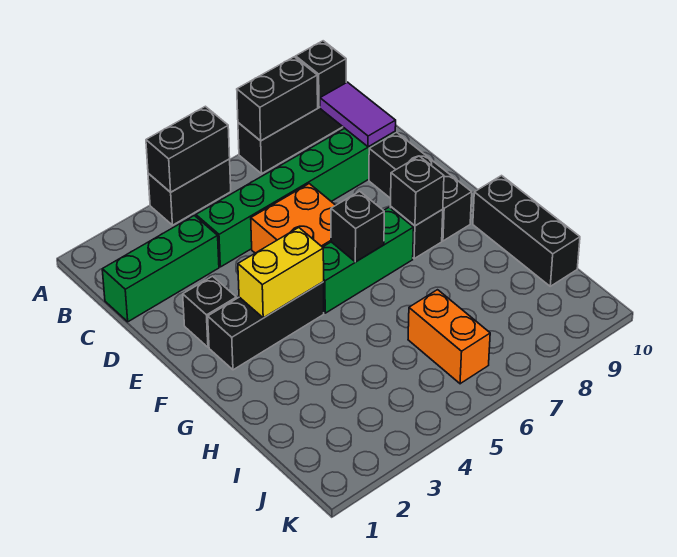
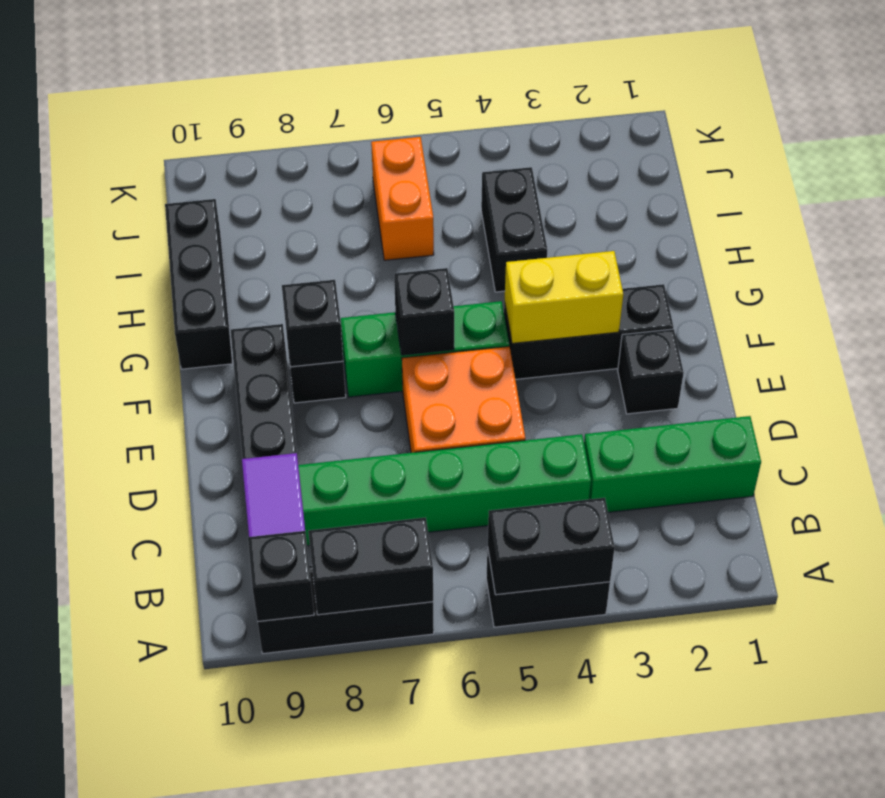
none -> black brick H4:I4 level 1

